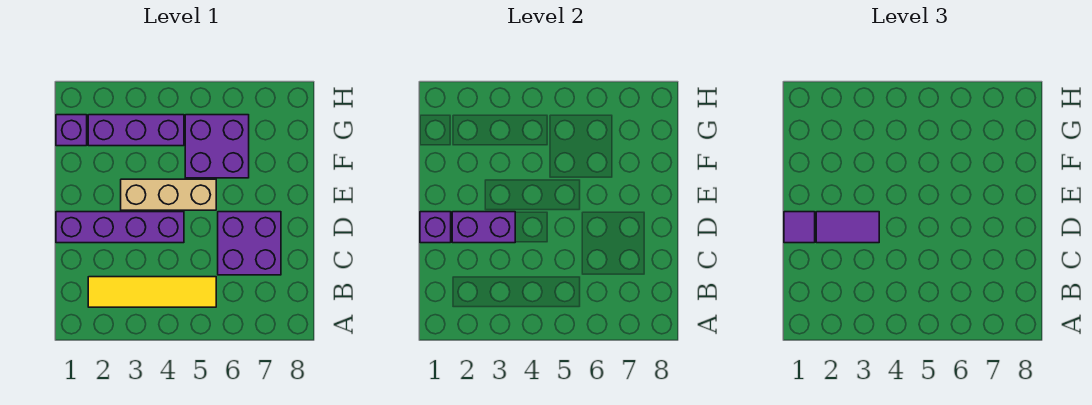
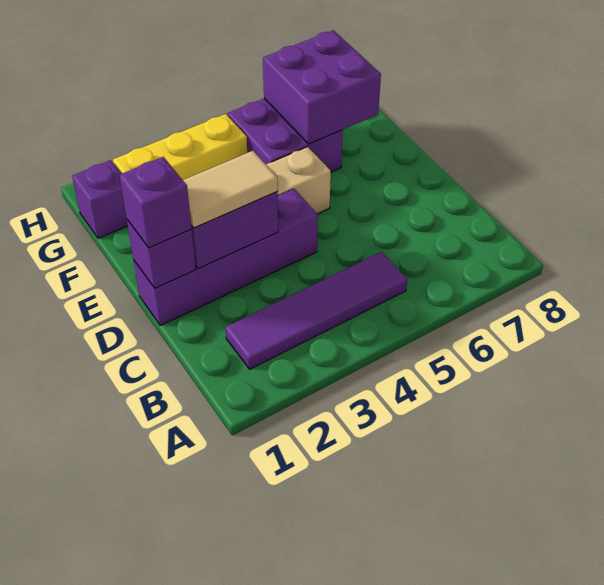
yellow tile B2:B5 level 1 -> purple tile B2:B5 level 1
purple brick C6:D7 level 1 -> purple brick F6:G7 level 2
purple tile D1 level 3 -> purple brick D1 level 3
purple tile D2:D3 level 3 -> tan tile D2:D3 level 3
purple brick G2:G4 level 1 -> yellow brick G2:G4 level 1

